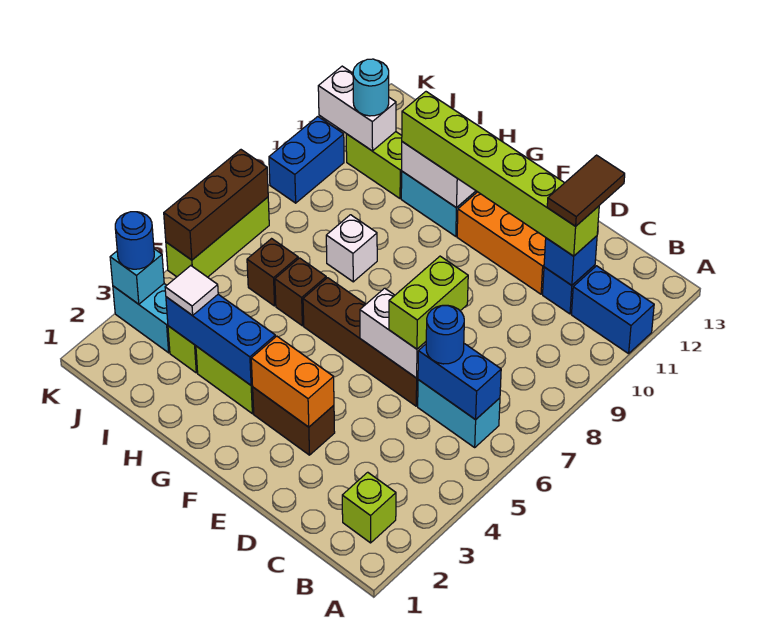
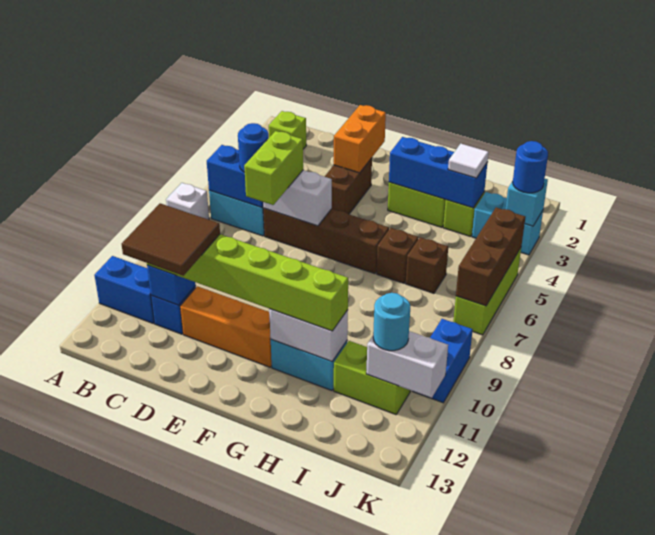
brown tile C11:C12 level 4 -> brown tile C11:D12 level 4
brown brick E3:F3 level 1 -> brown brick E3:E4 level 1
orange brick E3:F3 level 2 -> orange brick E2:E3 level 2
white brick H8 level 1 -> white brick A7 level 1

